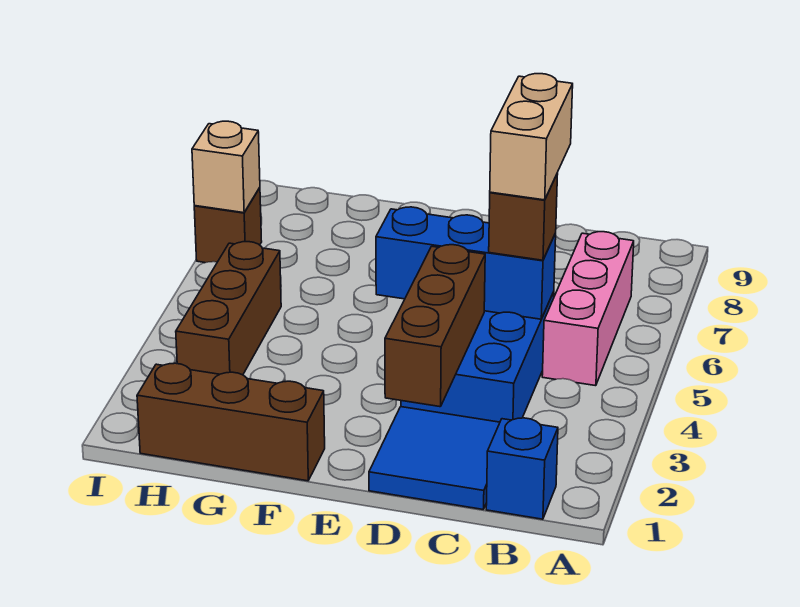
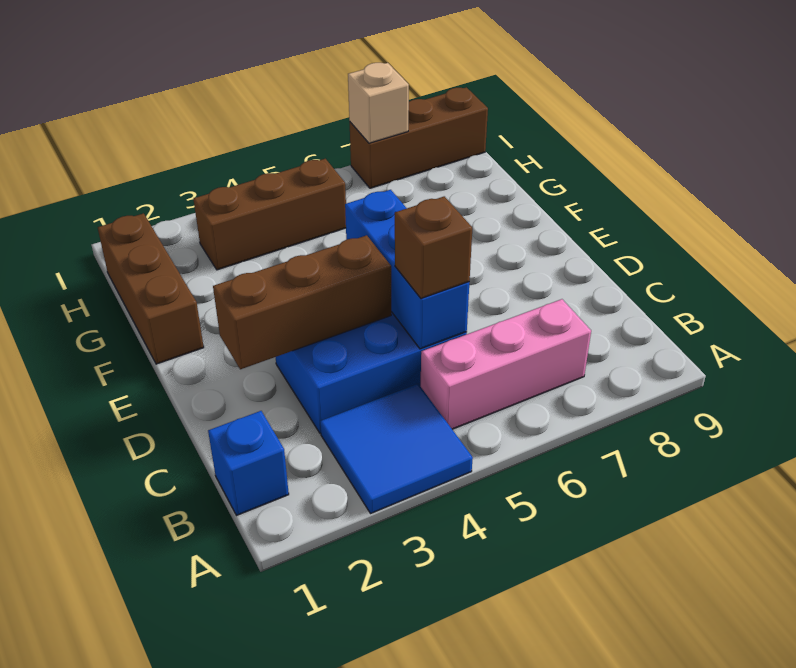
blue tile C1:D2 level 1 -> blue tile A3:B4 level 1
tan brick C5:C6 level 4 -> none
brown brick I7 level 1 -> brown brick I7:I9 level 1

